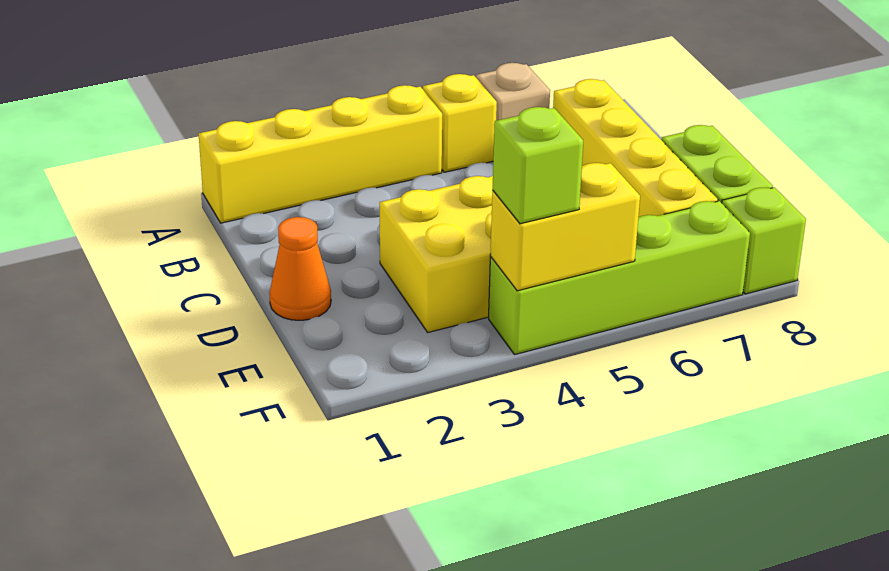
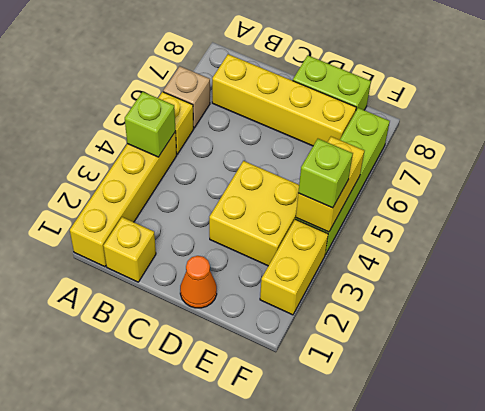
none -> yellow brick B1 level 1
none -> yellow brick F2:F3 level 1
lime brick F8 level 1 -> lime brick A4 level 2

